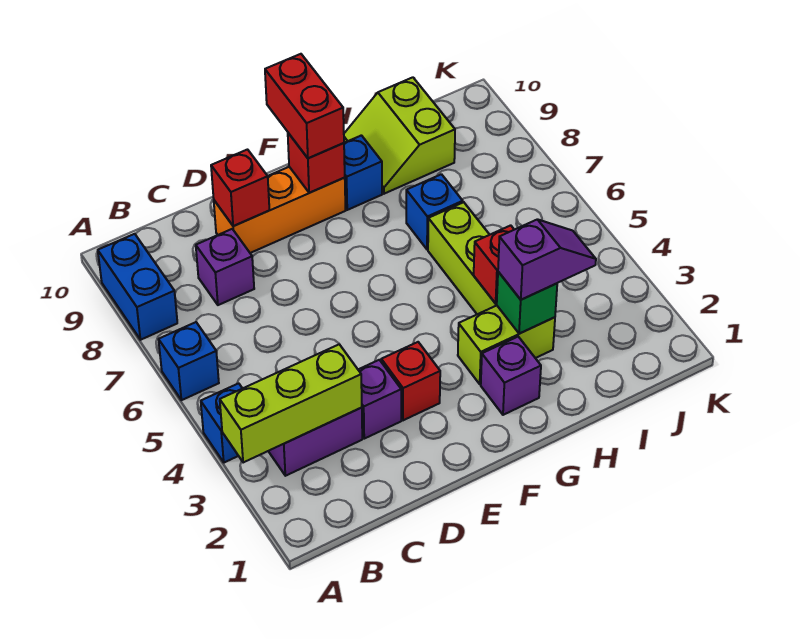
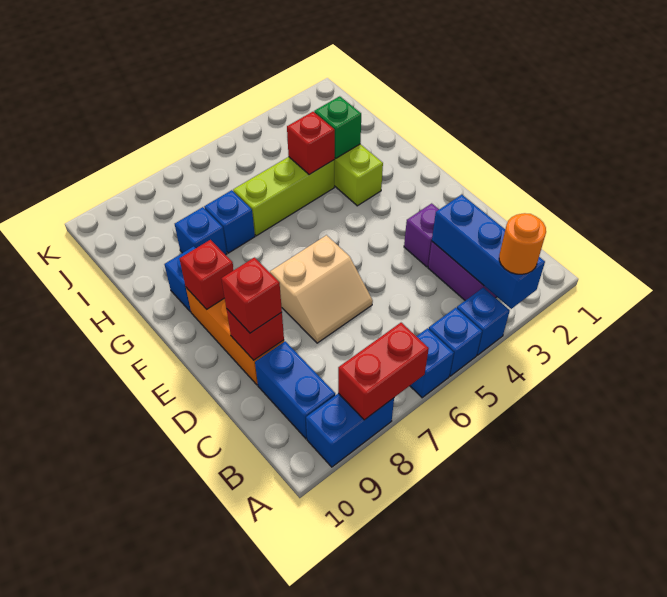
lime brick A3:C3 level 2 -> blue brick A3:C3 level 2
none -> orange round brick A3 level 3
none -> blue brick A5 level 1
none -> blue brick B9:C9 level 1
purple brick C8 level 1 -> none
none -> tan slope D6:E7 level 1 top E
red brick E3 level 1 -> red brick D9 level 3
red brick F9:F10 level 3 -> red brick A7:A8 level 2
purple brick G2 level 1 -> none
purple slope H3:I3 level 3 top H -> none
none -> blue brick H8 level 1
lime slope H9:I10 level 1 top I -> none

